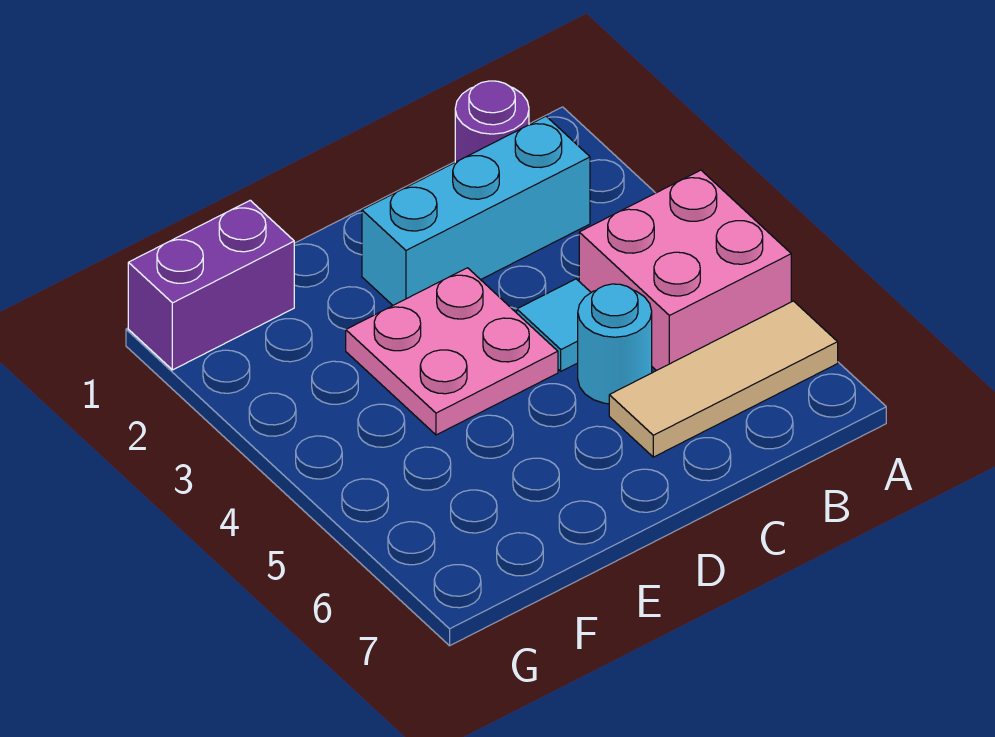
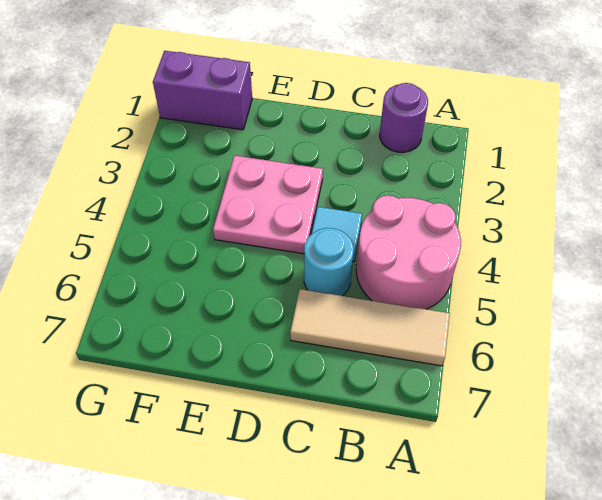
pink brick A4:B5 level 1 -> pink round brick A4:B5 level 1
cyan brick B2:D2 level 1 -> none

